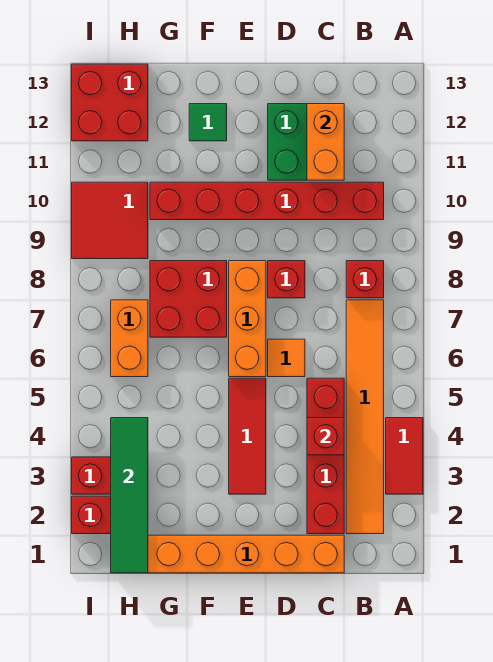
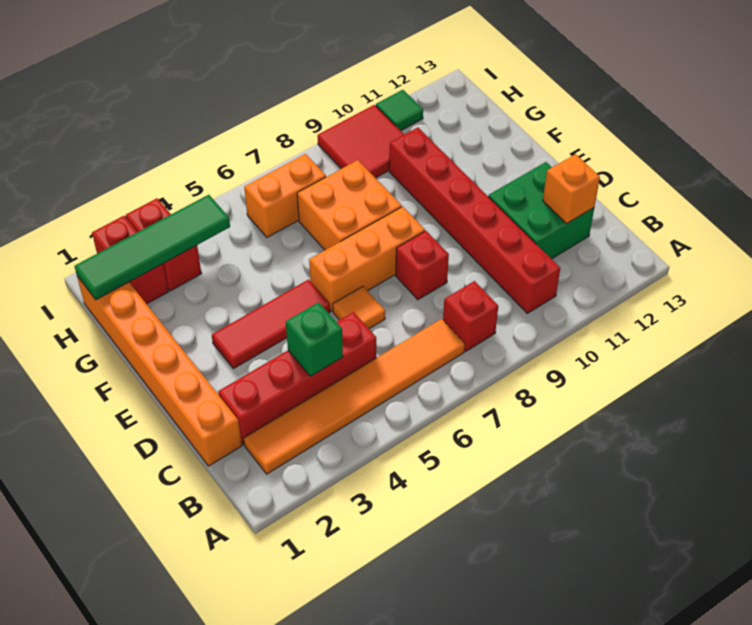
red tile A3:A4 level 1 -> none
red brick C4 level 2 -> green brick C4 level 2
orange brick C11:C12 level 2 -> orange brick C12 level 2
red brick F7:G8 level 1 -> orange brick F7:G8 level 1
green tile F12 level 1 -> green tile I11 level 1
red brick H12:I13 level 1 -> none

